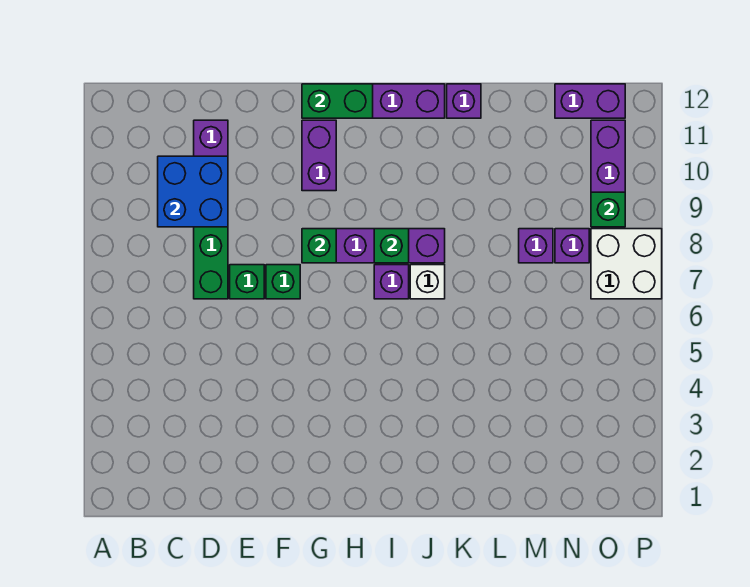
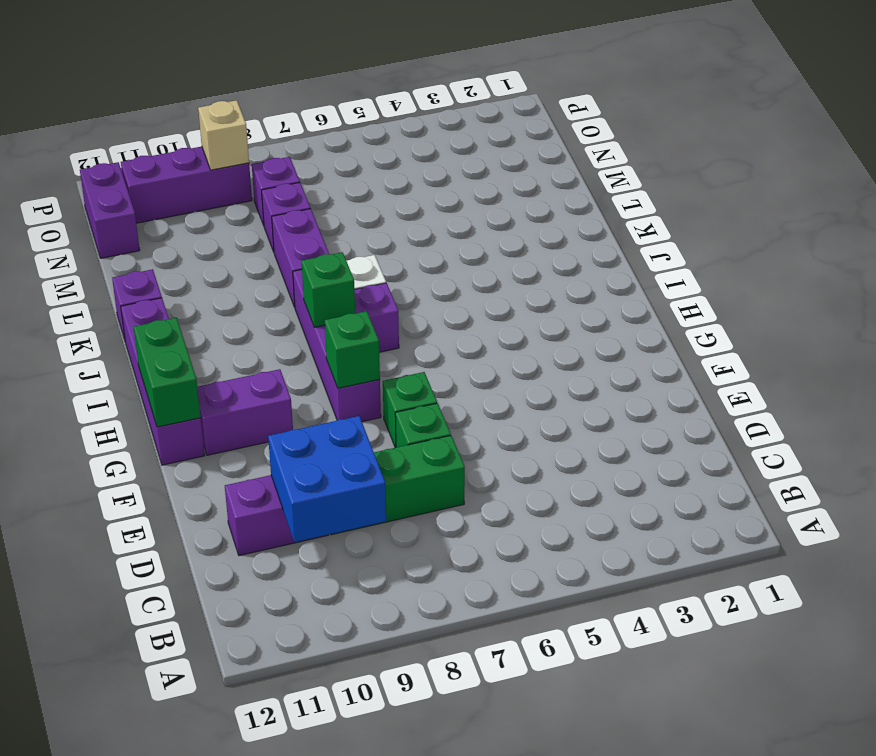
none -> purple brick K8:L8 level 1
white brick O7:P8 level 1 -> none
green brick O9 level 2 -> tan brick O9 level 2

